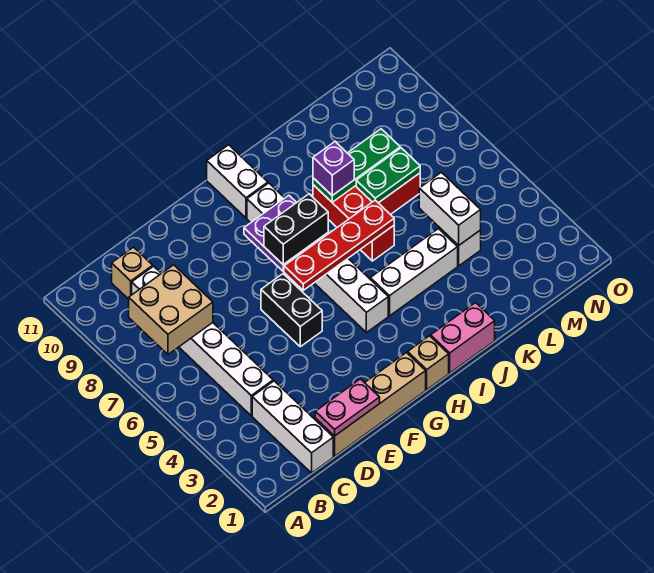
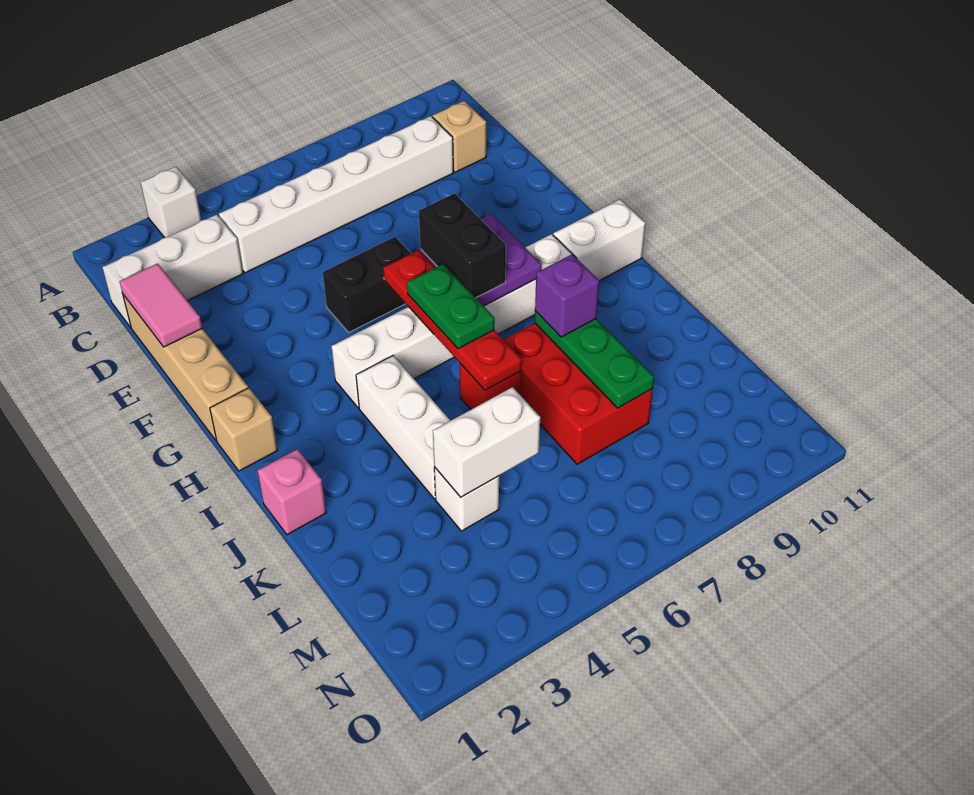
none -> white brick A3 level 1
tan brick B7:C8 level 2 -> none
pink plate D1:E1 level 2 -> pink tile D1:E1 level 2
pink brick I1:J1 level 1 -> pink brick J1 level 1
green plate K7:L7 level 2 -> green plate H6:I6 level 3

